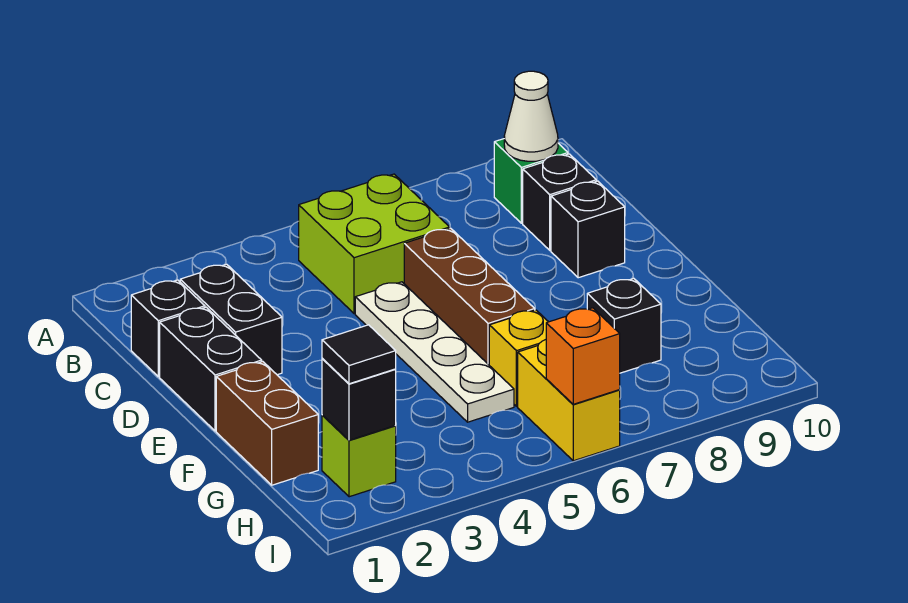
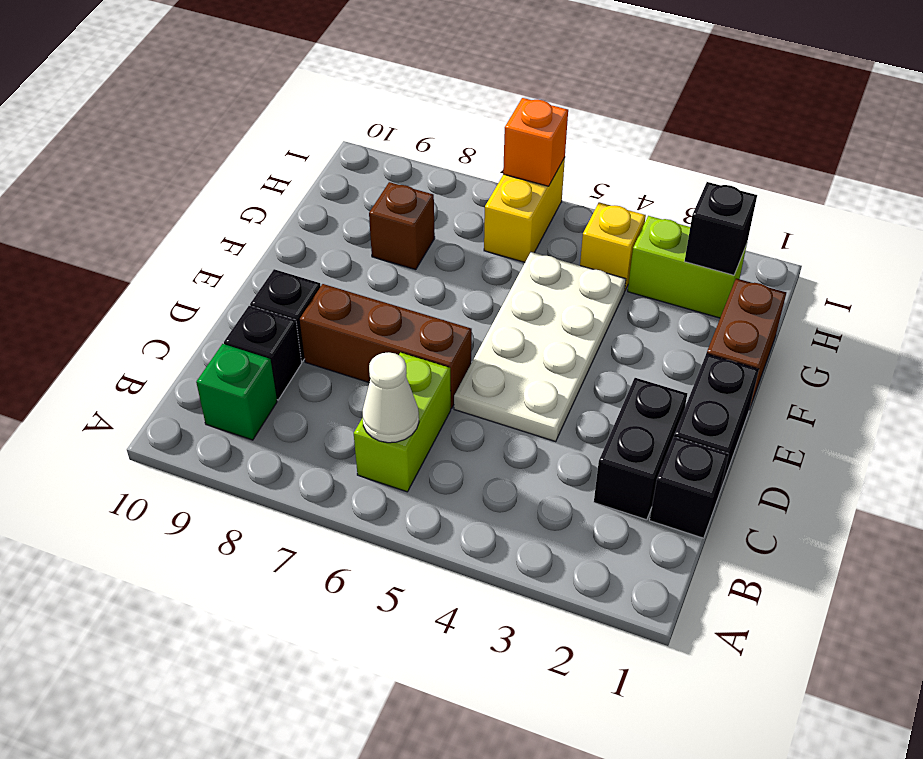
lime brick B5:C6 level 1 -> lime brick B6:C6 level 1
white cone B9 level 2 -> white cone B6 level 2
white plate D5:G5 level 1 -> white plate D4:G5 level 1
brown brick D6:F6 level 1 -> brown brick D6:D8 level 1
yellow brick G6 level 1 -> yellow brick H4 level 1
black brick G8 level 1 -> brown brick G8 level 1
lime brick H2 level 1 -> lime brick H2:H3 level 1
black tile H2 level 3 -> none

